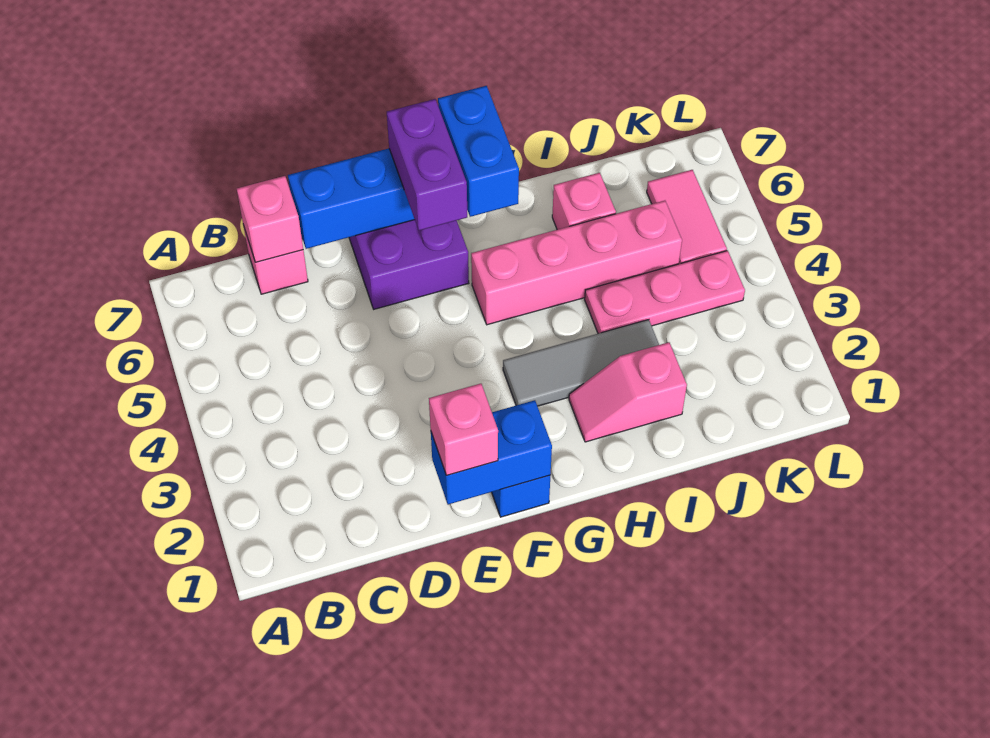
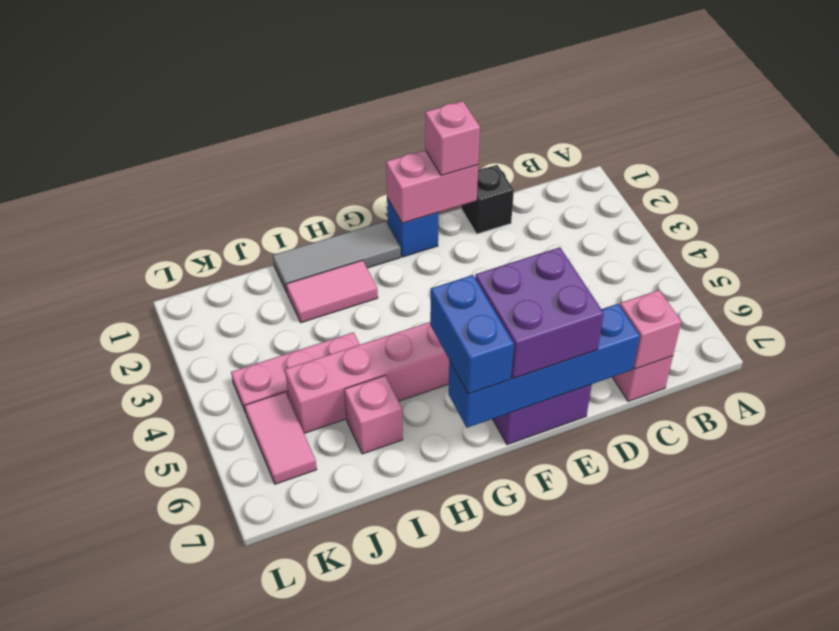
none -> black brick D1 level 1
blue brick E1:F1 level 2 -> pink brick E1:F1 level 2
purple brick F6:F7 level 3 -> purple brick E6:F7 level 3
grey tile G3:I3 level 1 -> grey tile G1:I1 level 1
pink slope H2:I2 level 1 top I -> pink tile H2:I2 level 1

